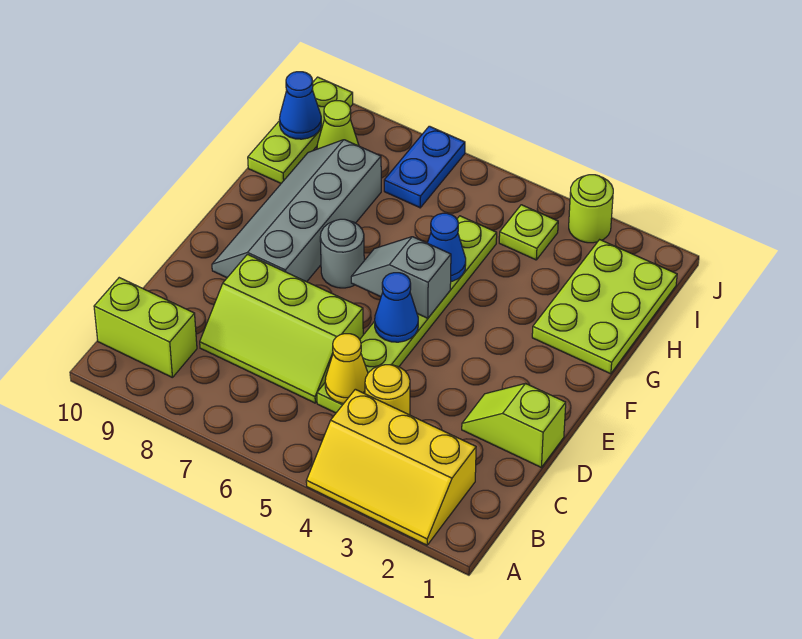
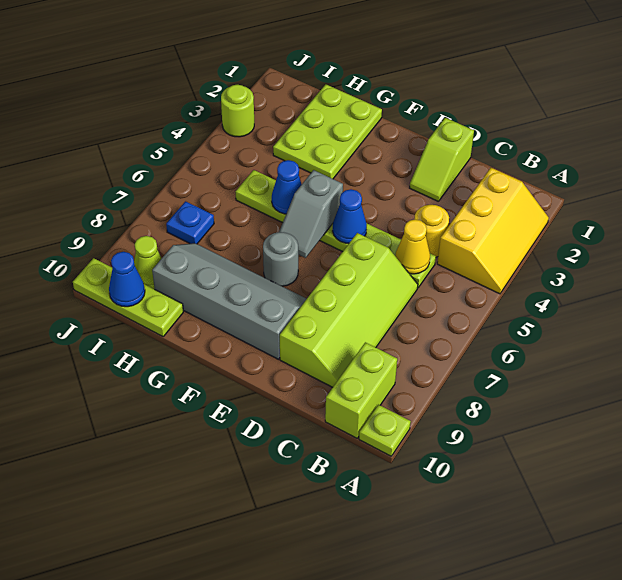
lime slope C6:D8 level 1 top D -> lime slope C6:D9 level 1 top D
grey slope E8:H9 level 1 top 8 -> grey slope E8:H9 level 1 top 9
lime plate G1:I2 level 1 -> lime plate G1:H3 level 1
lime plate I4 level 1 -> lime plate A10 level 1
blue plate I7:J7 level 1 -> blue plate I7 level 1

